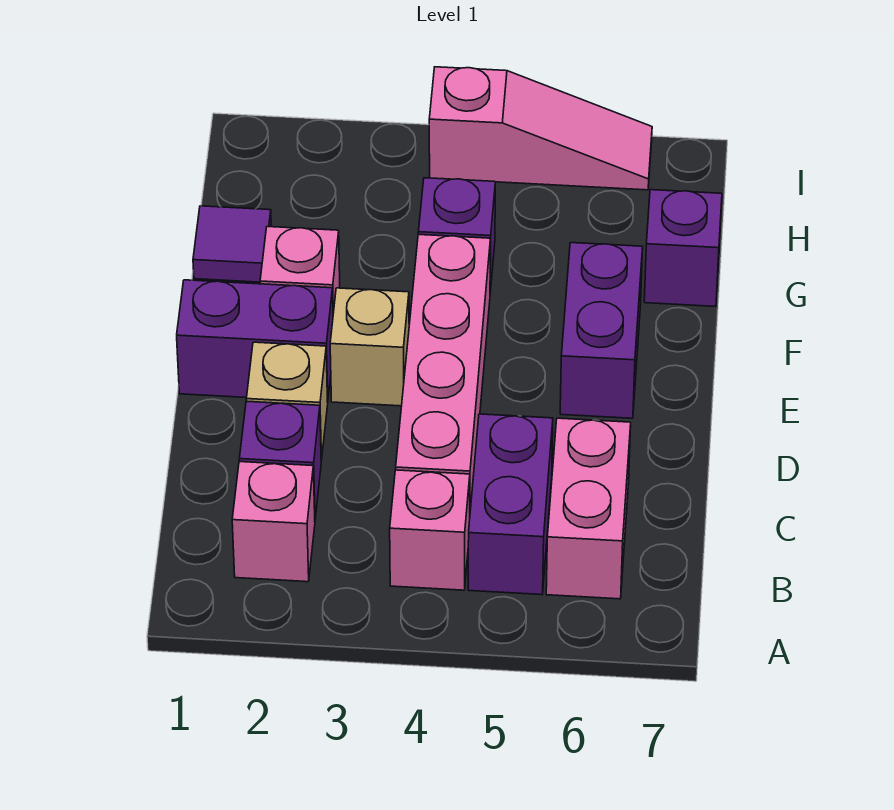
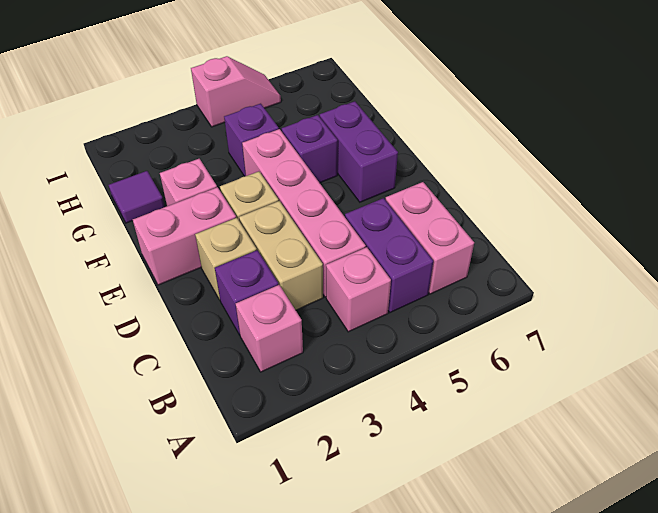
none -> tan brick C3:D3 level 1
purple brick E1:E2 level 1 -> pink brick E1:E2 level 1
purple brick G7 level 1 -> purple brick F5 level 1
pink slope I4:I6 level 1 top 4 -> pink slope I4:I5 level 1 top 4

